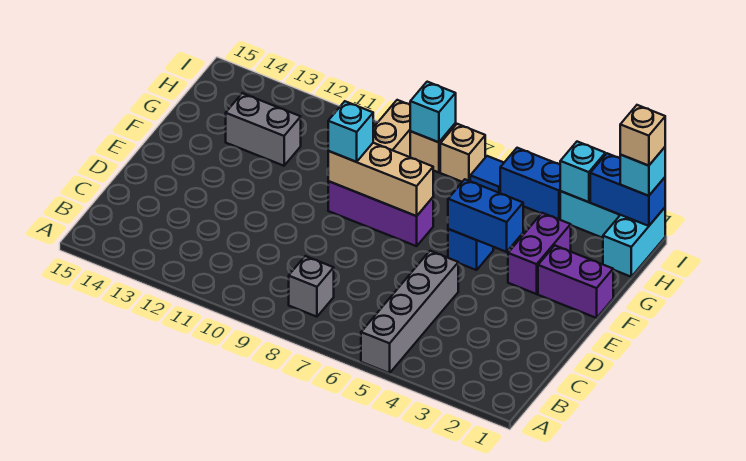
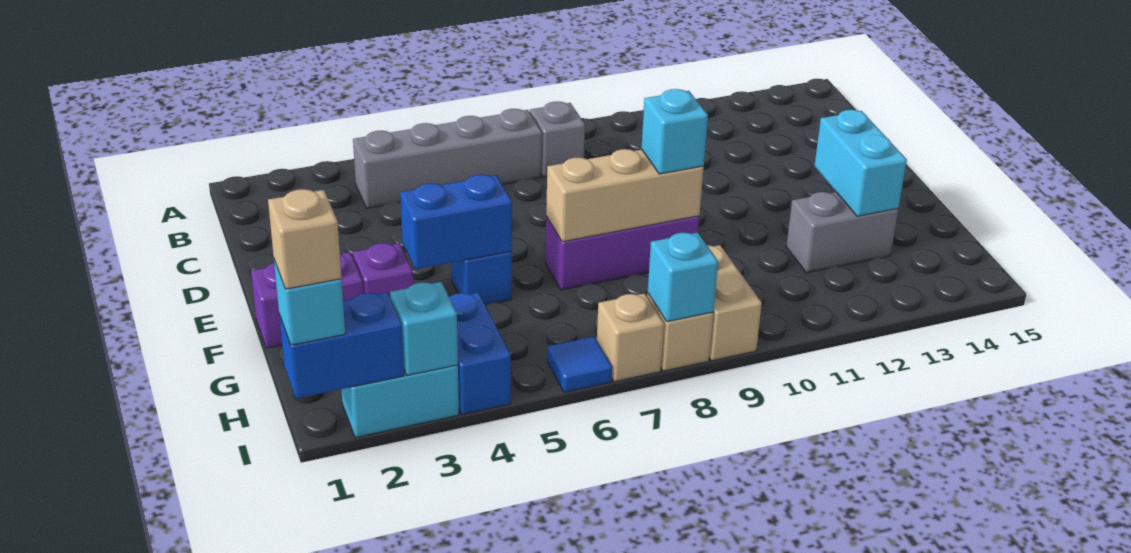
grey brick A5:D5 level 1 -> grey brick B4:B7 level 1
purple brick F3:G3 level 1 -> purple brick F3 level 1
cyan brick H1:I1 level 1 -> cyan brick F13:G13 level 2
blue brick I4:I5 level 1 -> blue brick H4:I4 level 1

